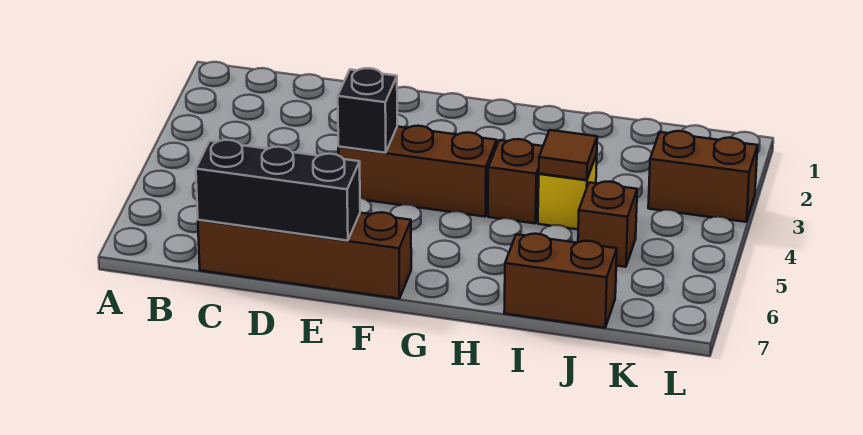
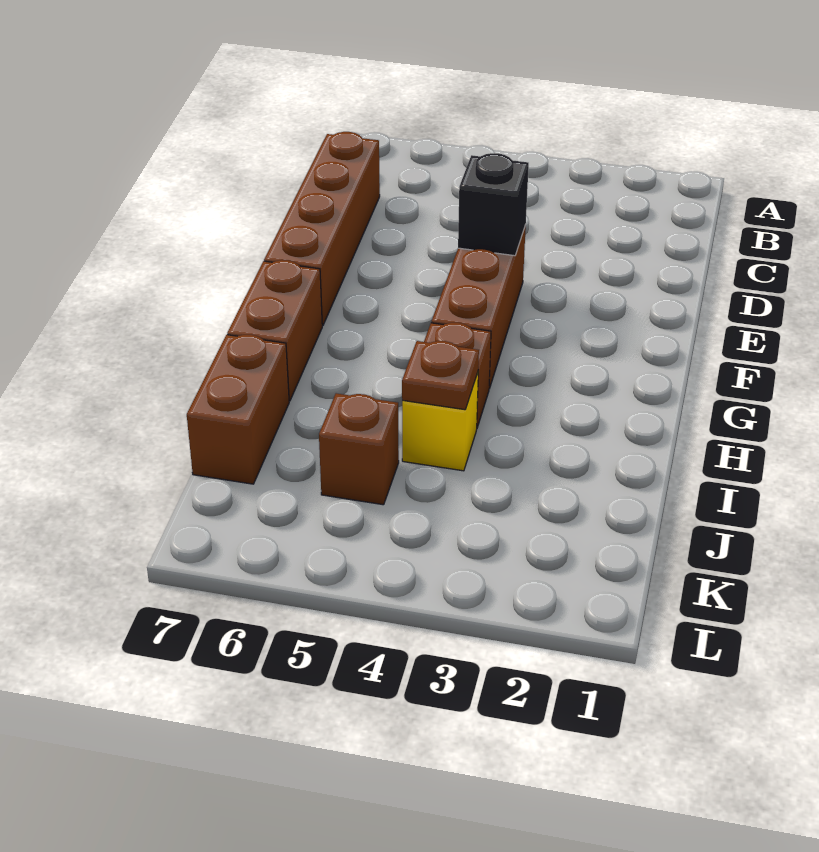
black brick C7:E7 level 2 -> none
brown tile I4 level 2 -> brown plate I4 level 2
brown brick K3:L3 level 1 -> brown brick G7:H7 level 1

